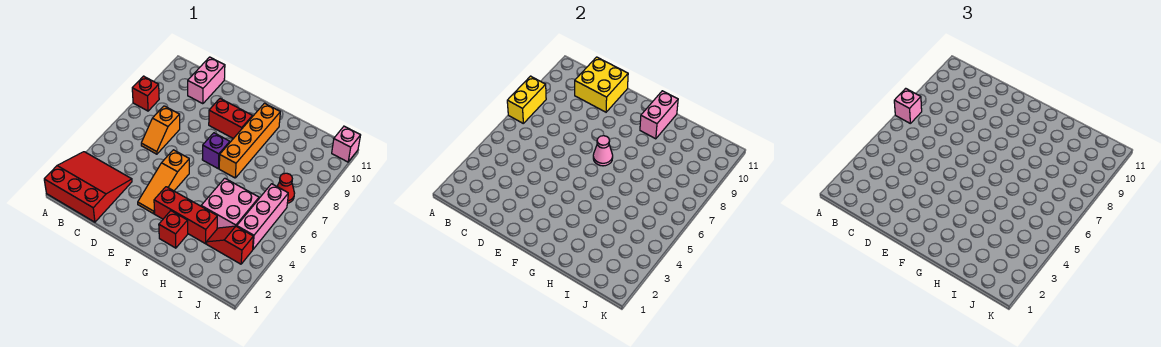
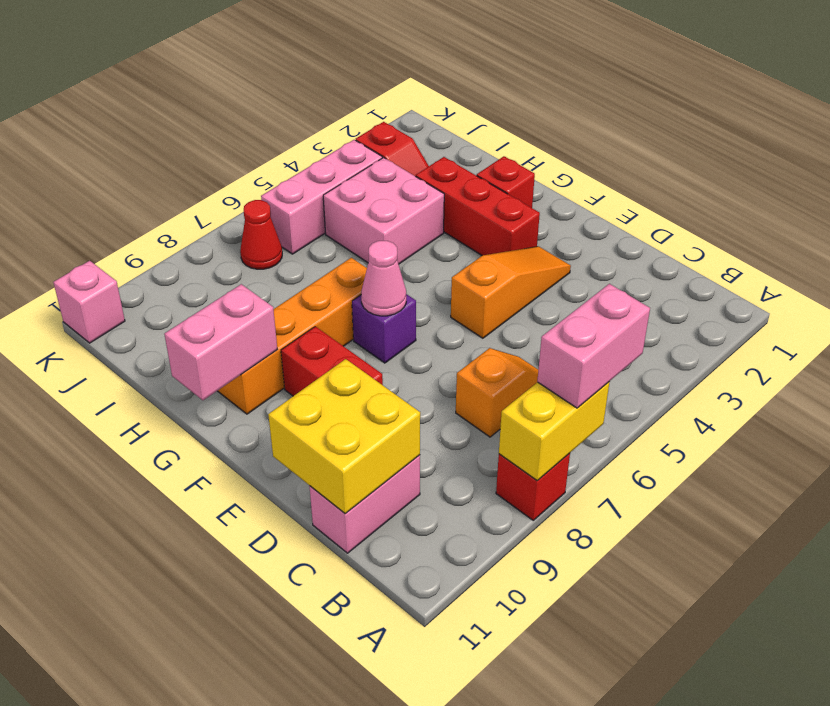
red slope A1:C3 level 1 top 1 -> none
pink brick A7 level 3 -> pink brick A6:A7 level 3

